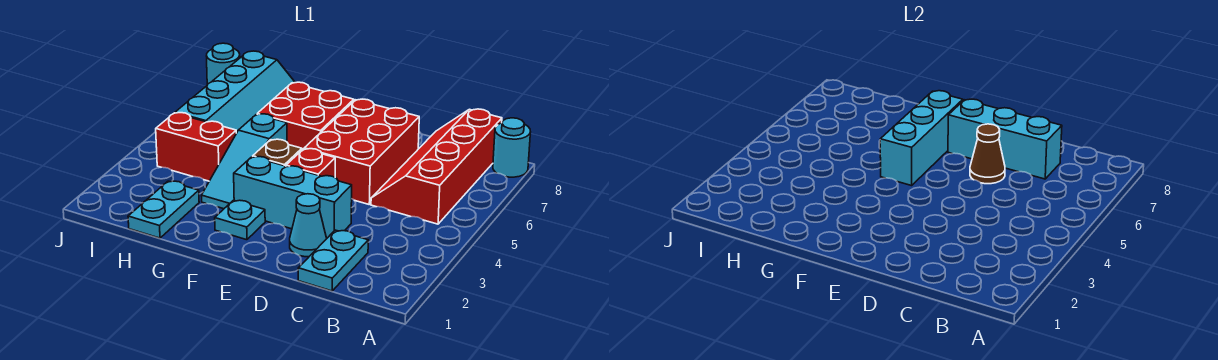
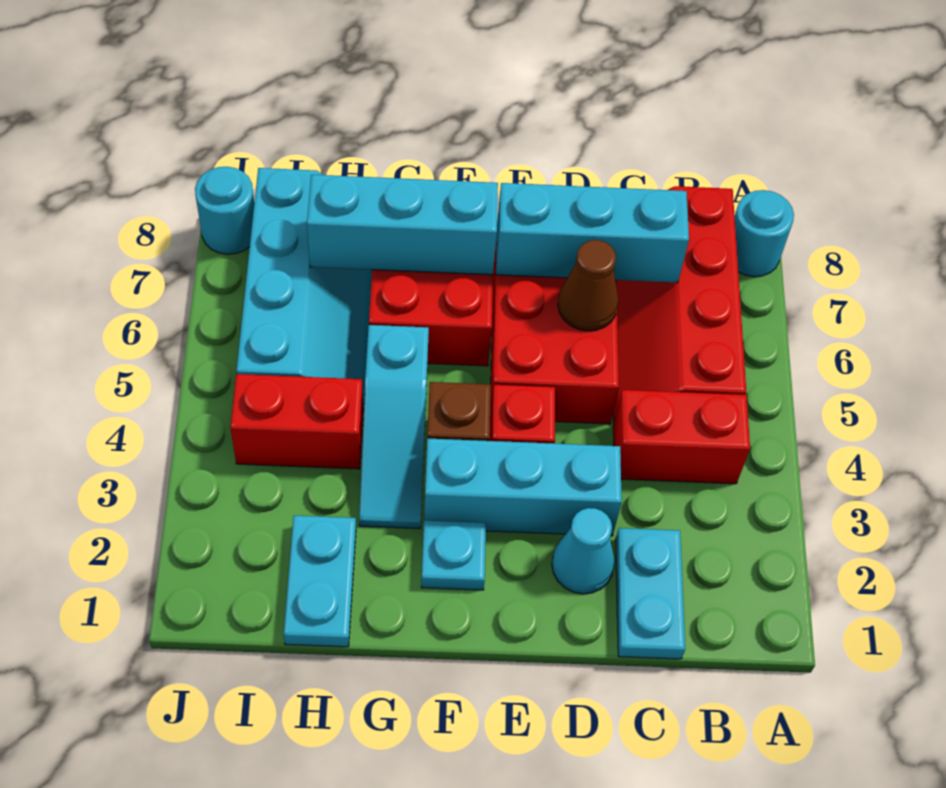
none -> red brick B4:C4 level 1
cyan brick F5:F7 level 2 -> cyan brick F7:H7 level 2

